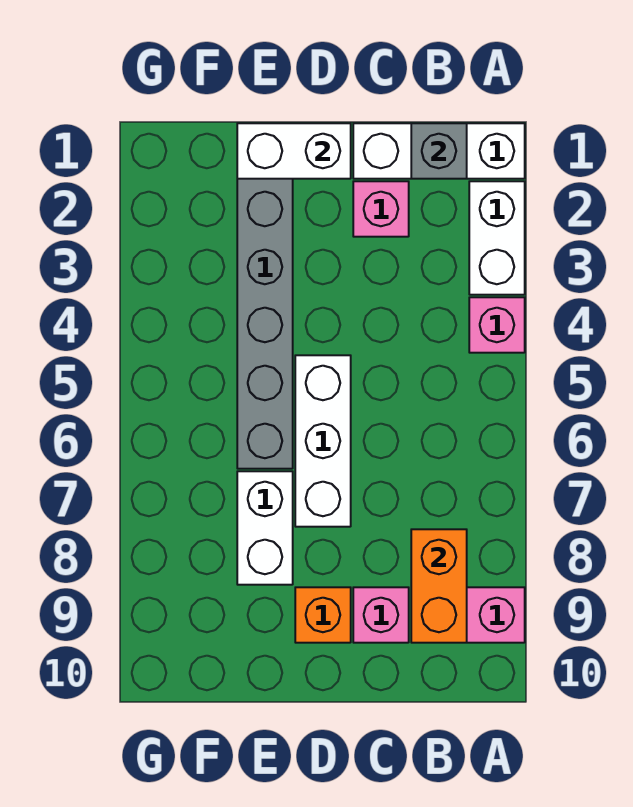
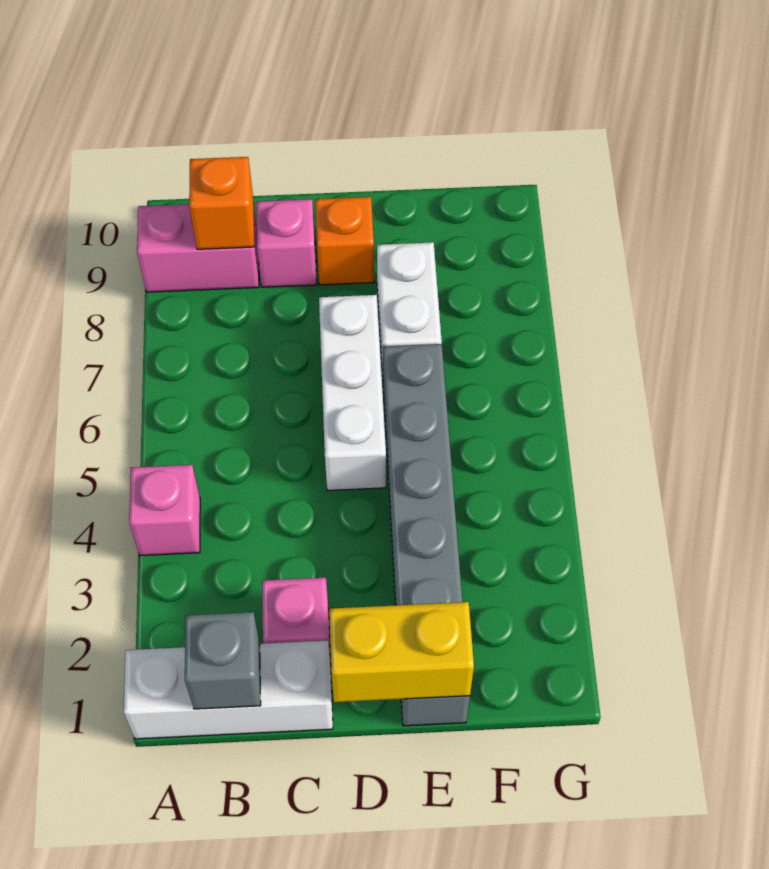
white brick A2:A3 level 1 -> none
orange brick B8:B9 level 2 -> orange brick B9 level 2
white brick D1:E1 level 2 -> yellow brick D1:E1 level 2

